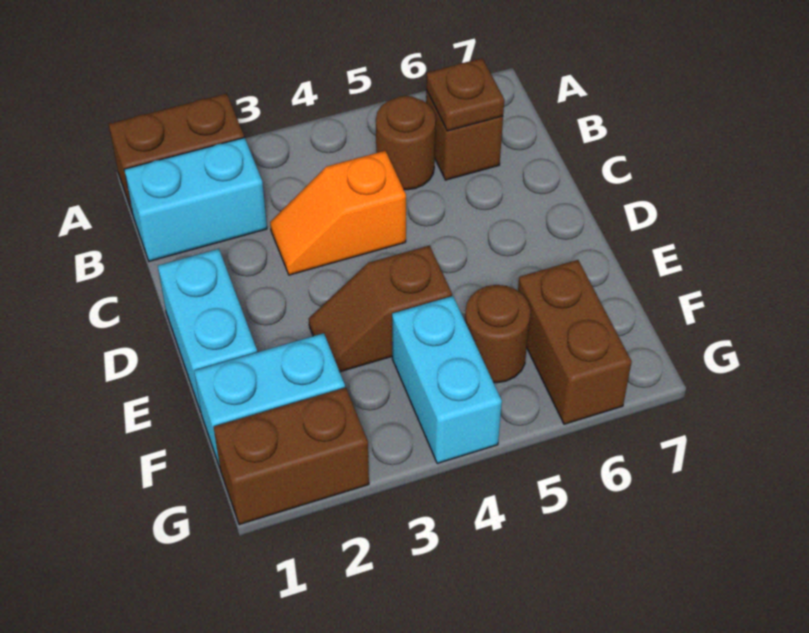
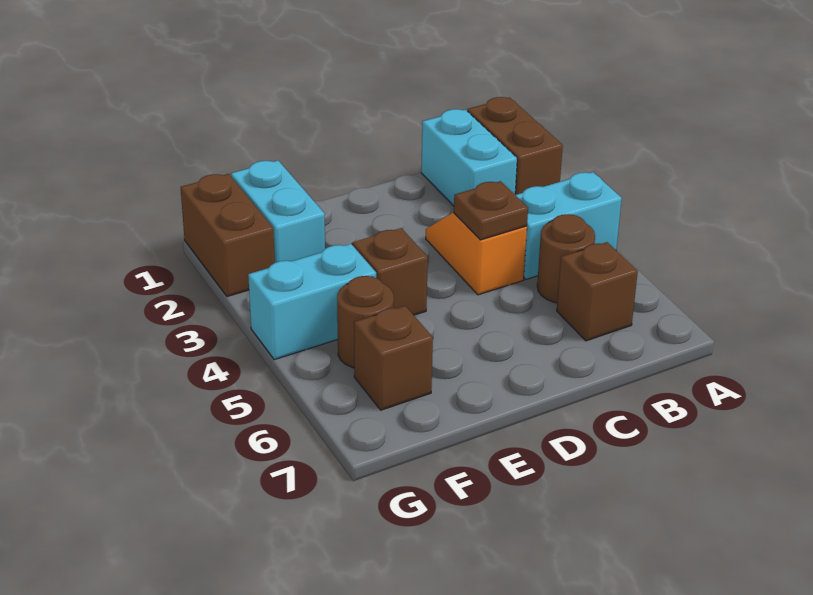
brown plate B6 level 2 -> brown plate C4 level 2
cyan brick D1:E1 level 1 -> cyan brick A4:B4 level 1
brown brick F6:G6 level 1 -> brown brick F6 level 1

